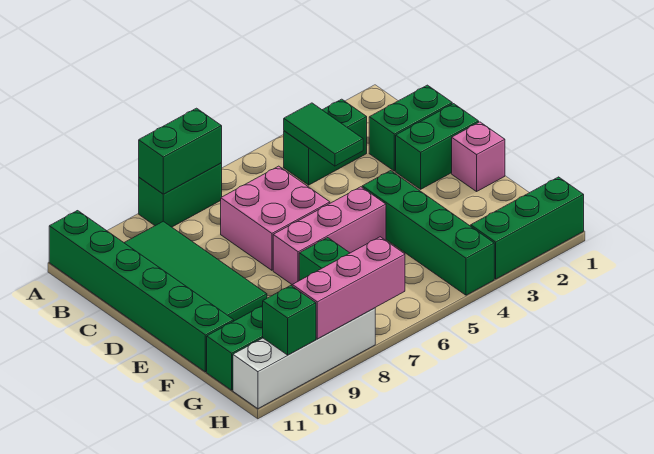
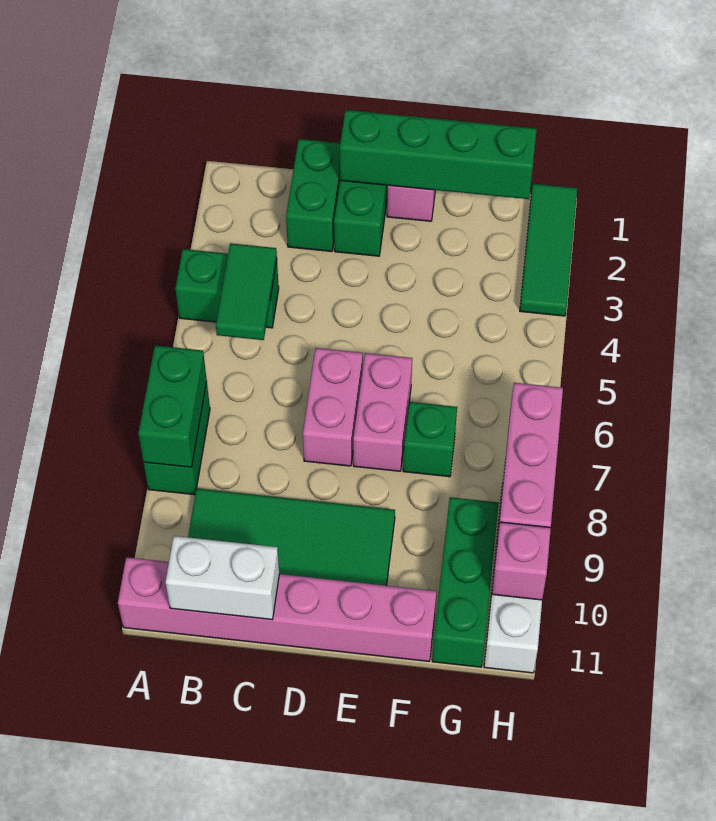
green brick A11:F11 level 1 -> pink brick A11:F11 level 1
green brick B3:B4 level 1 -> green brick A4:B4 level 1
green tile B4:C4 level 2 -> green tile B4:B5 level 2
none -> white brick B11:C11 level 2
pink brick C6:D7 level 1 -> pink brick D6:D7 level 1
green brick E4:H4 level 1 -> green brick D1:G1 level 2
pink brick E5:E7 level 1 -> pink brick E6:E7 level 1
green brick H1:H3 level 1 -> green tile H1:H3 level 1
green brick H10 level 2 -> pink brick H10 level 2

